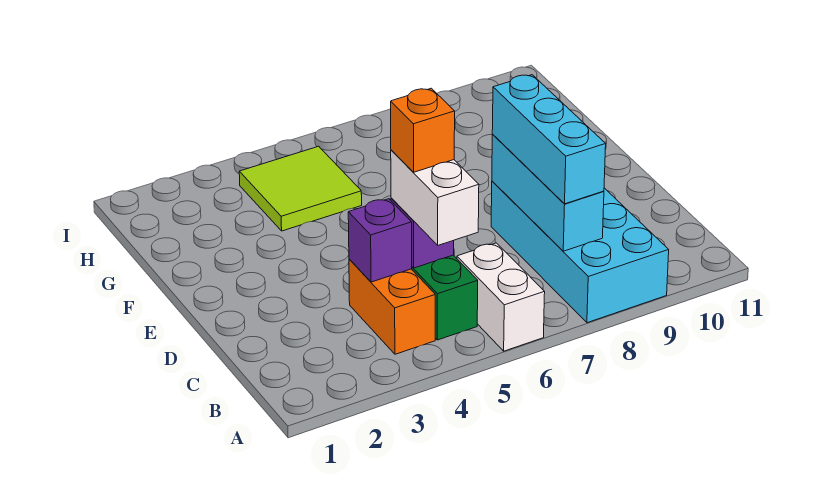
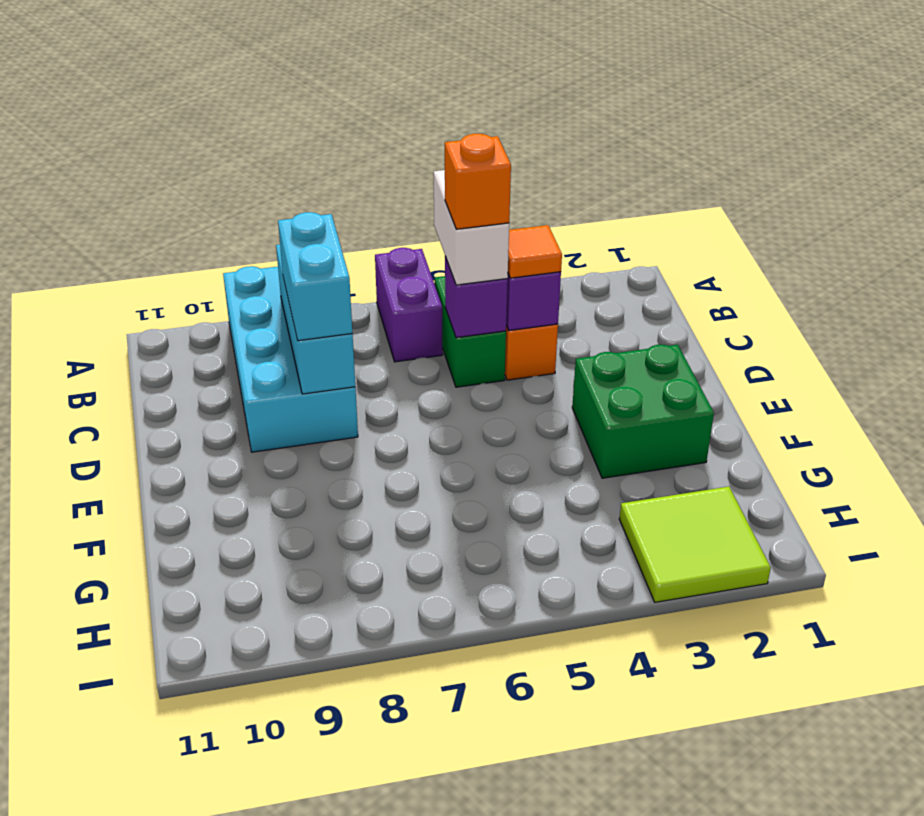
white brick A6:B6 level 1 -> purple brick A6:B6 level 1
cyan brick B8:D8 level 3 -> cyan brick C8:D8 level 3
none -> orange tile C4 level 3
none -> green brick E2:F3 level 1
lime tile G4:H5 level 1 -> lime tile H2:I3 level 1

